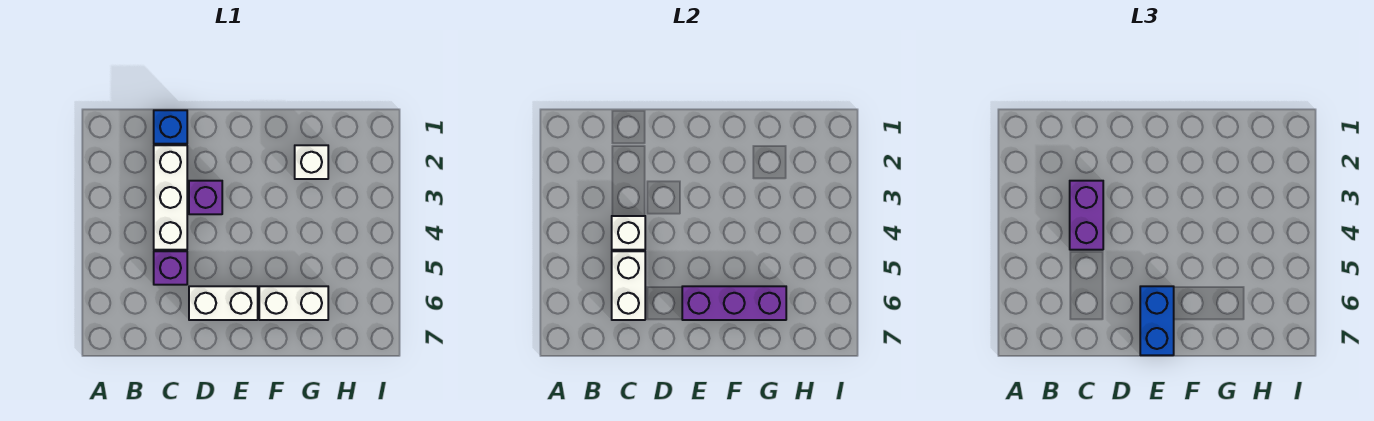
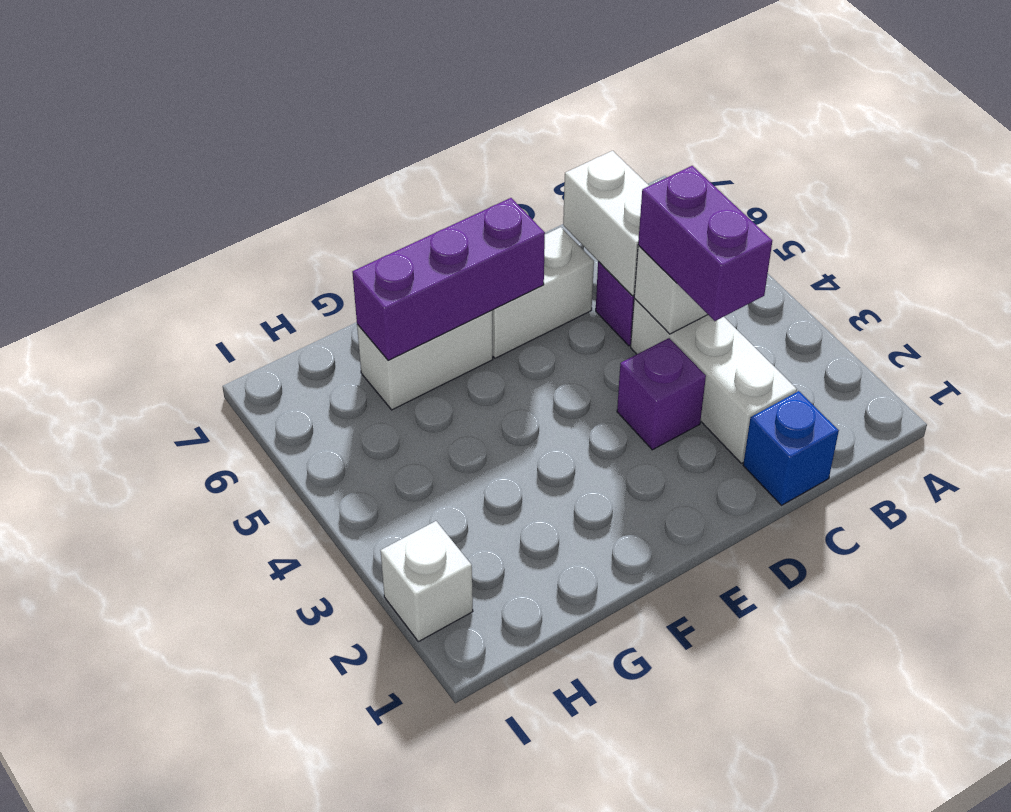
blue brick E6:E7 level 3 -> none
white brick G2 level 1 -> white brick I2 level 1

